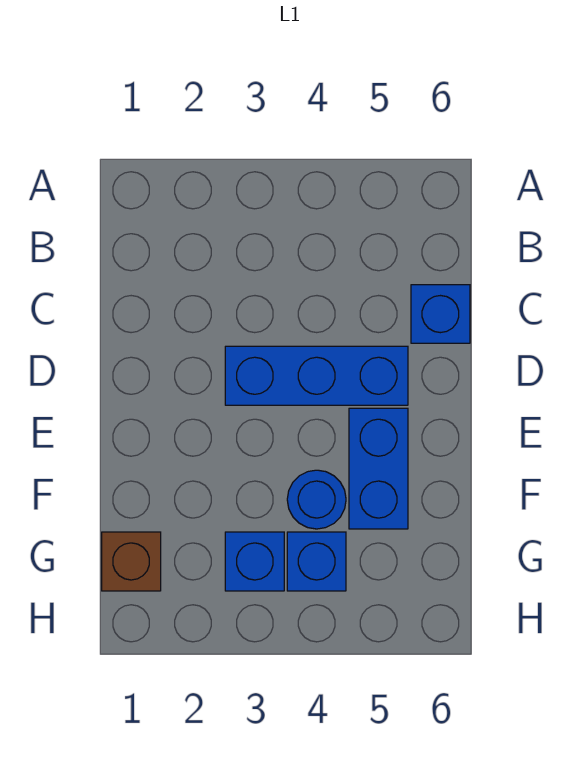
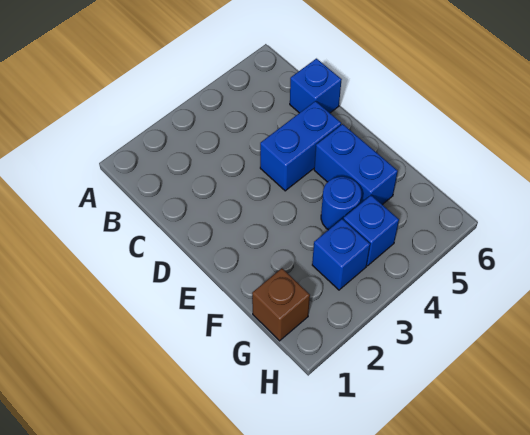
blue brick D3:D5 level 1 -> blue brick D4:D5 level 1

